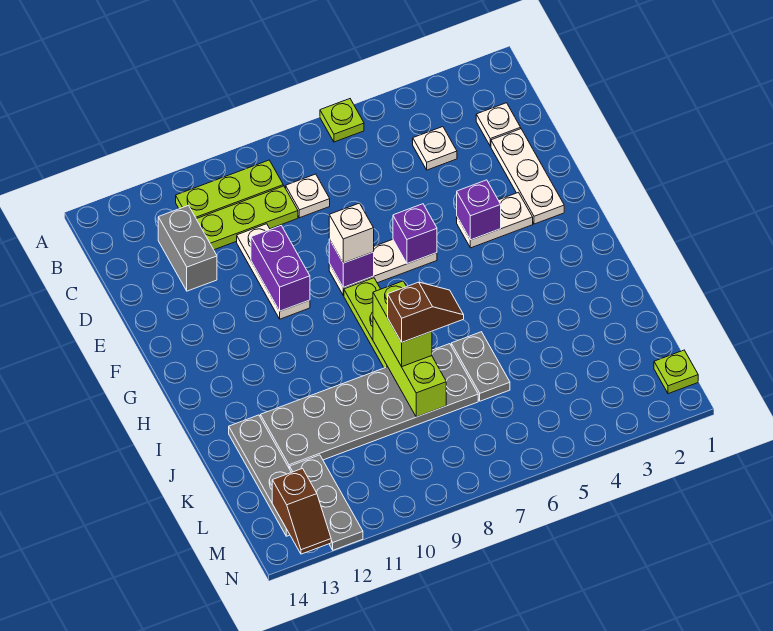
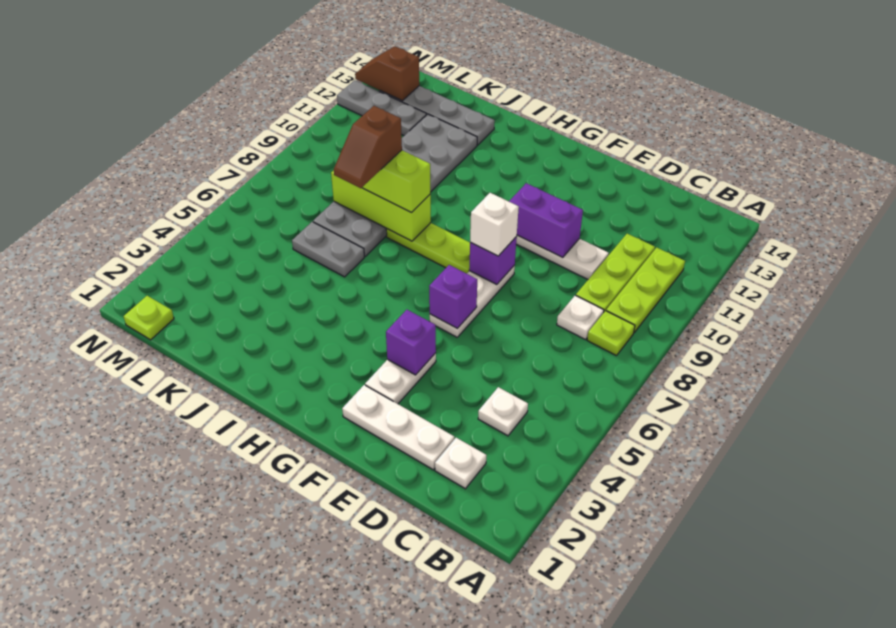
lime plate A6 level 1 -> lime plate B8 level 1
grey brick C12:D12 level 1 -> none

